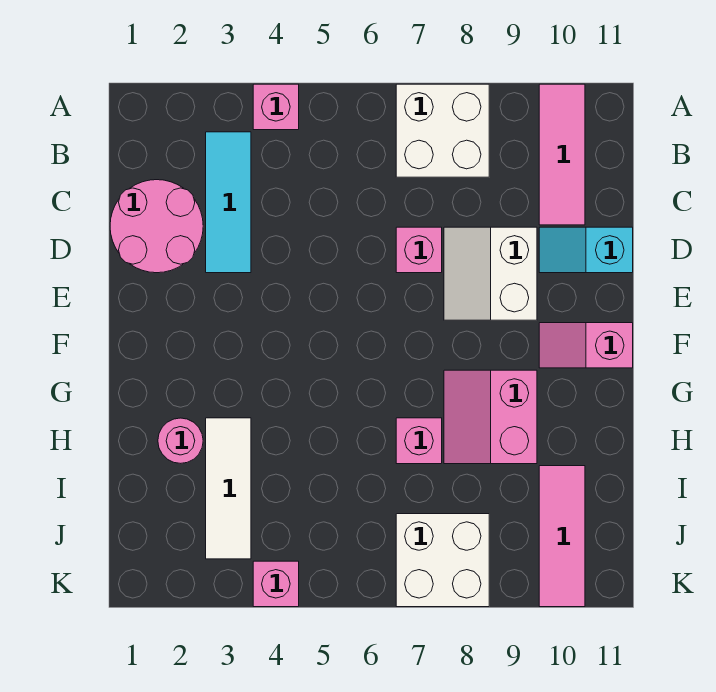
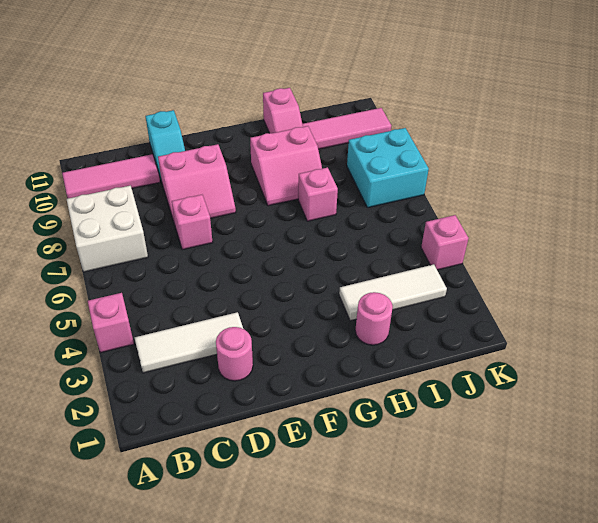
cyan tile B3:D3 level 1 -> white tile B3:D3 level 1
pink round brick C1:D2 level 1 -> pink round brick D2 level 1
white slope D8:E9 level 1 top 9 -> pink slope D8:E9 level 1 top 9
pink slope F10:F11 level 1 top 11 -> pink slope H10:H11 level 1 top 11
white brick J7:K8 level 1 -> cyan brick J7:K8 level 1

